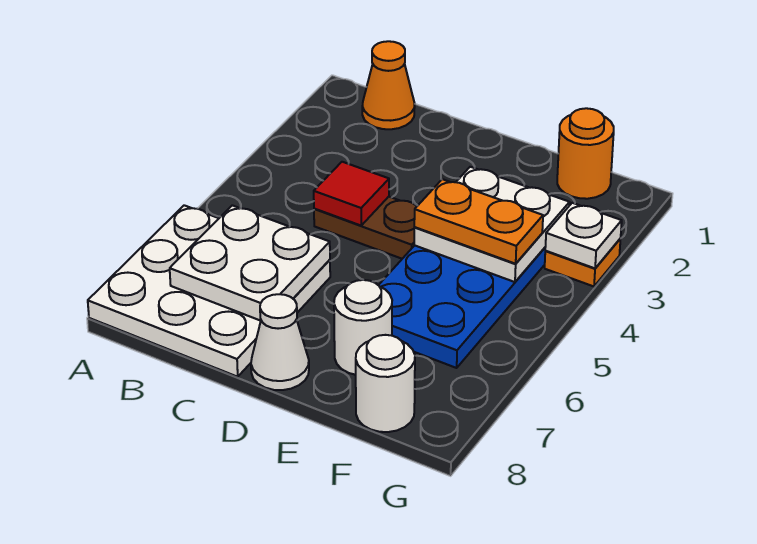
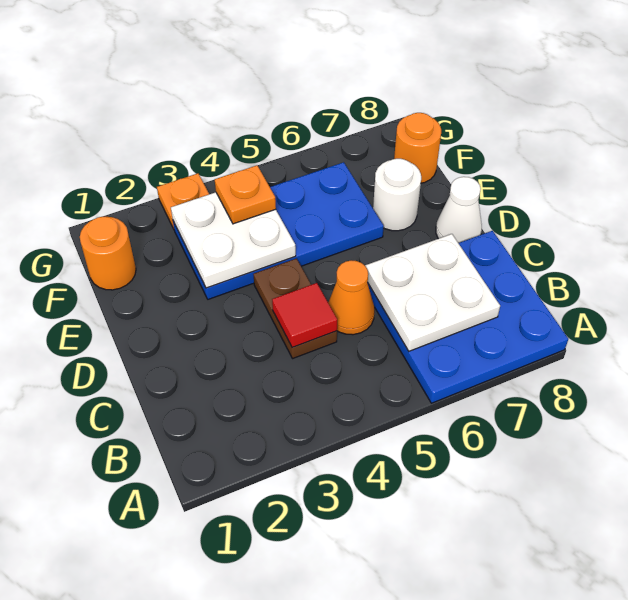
white plate A6:C8 level 1 -> blue plate A6:C8 level 1
orange cone B1 level 1 -> orange cone C5 level 1
orange plate E4:F4 level 3 -> orange plate F4 level 3
white round brick F8 level 1 -> orange round brick F8 level 1
white plate G3 level 2 -> none

